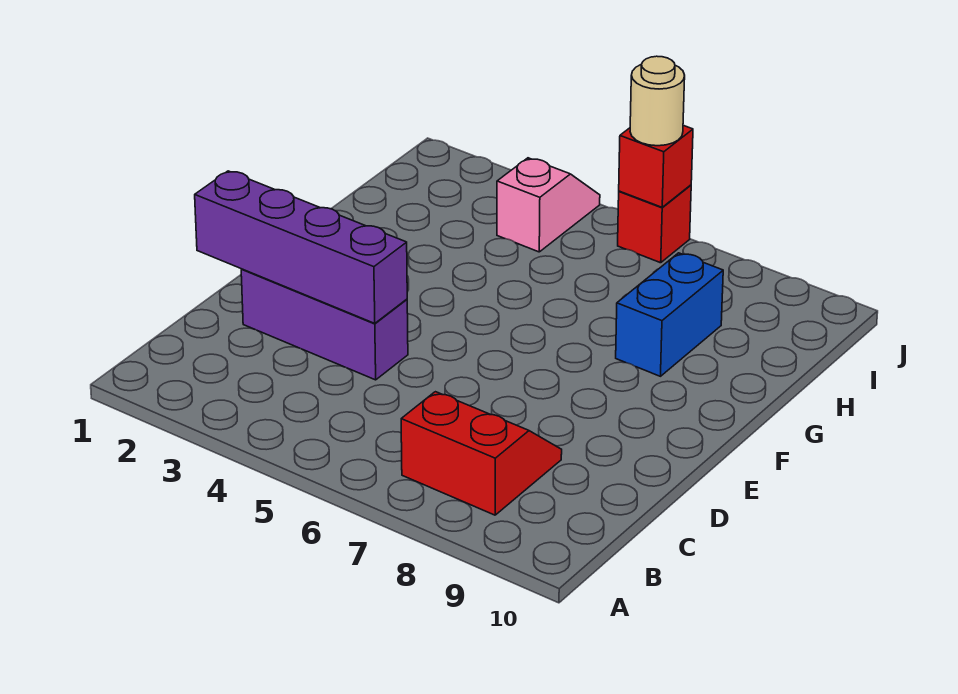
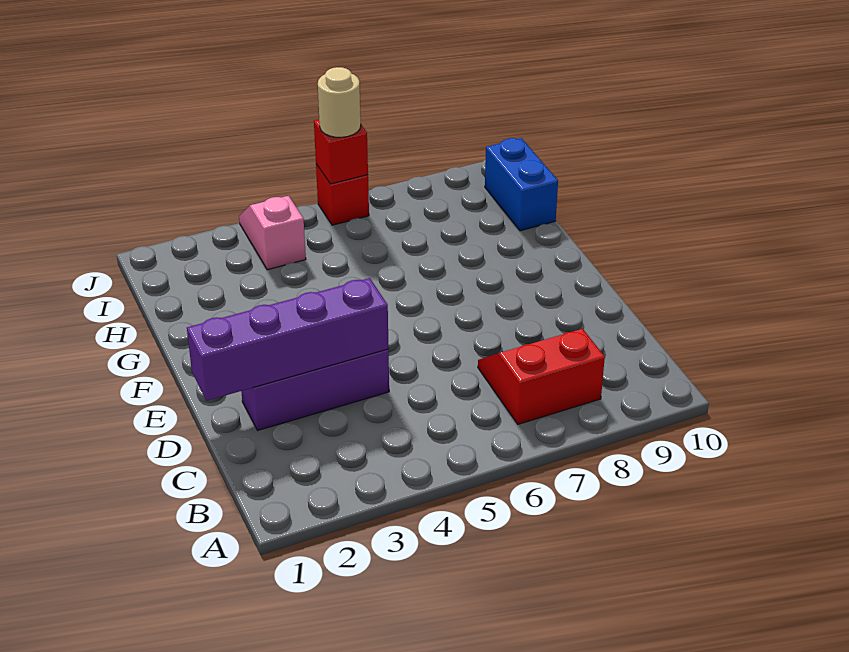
blue brick G8:H8 level 1 -> blue brick H10:I10 level 1

